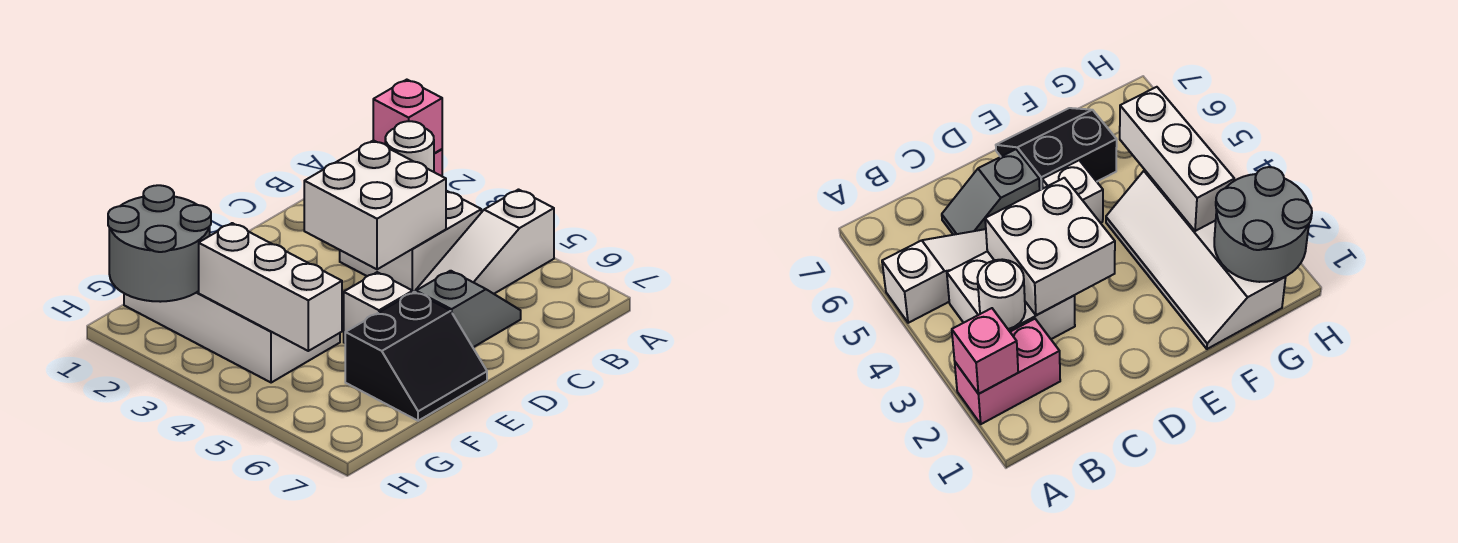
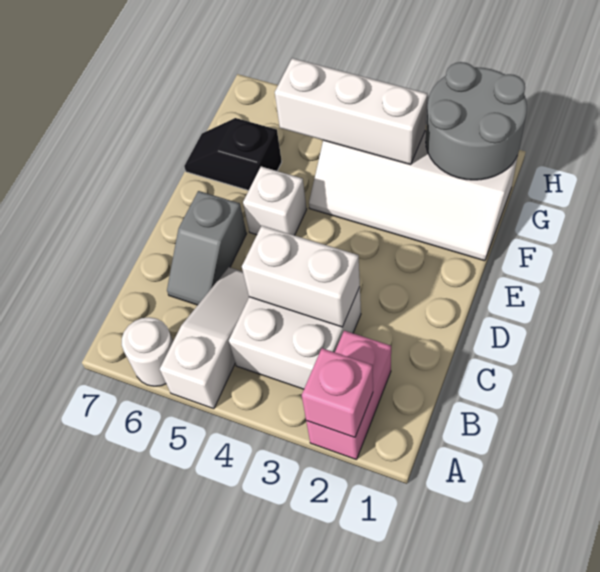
white round brick B3 level 2 -> white round brick A6 level 1
white brick C3:D4 level 2 -> white brick C3:C4 level 2
black slope E6:F7 level 1 top 6 -> black slope F6:F7 level 1 top 6

